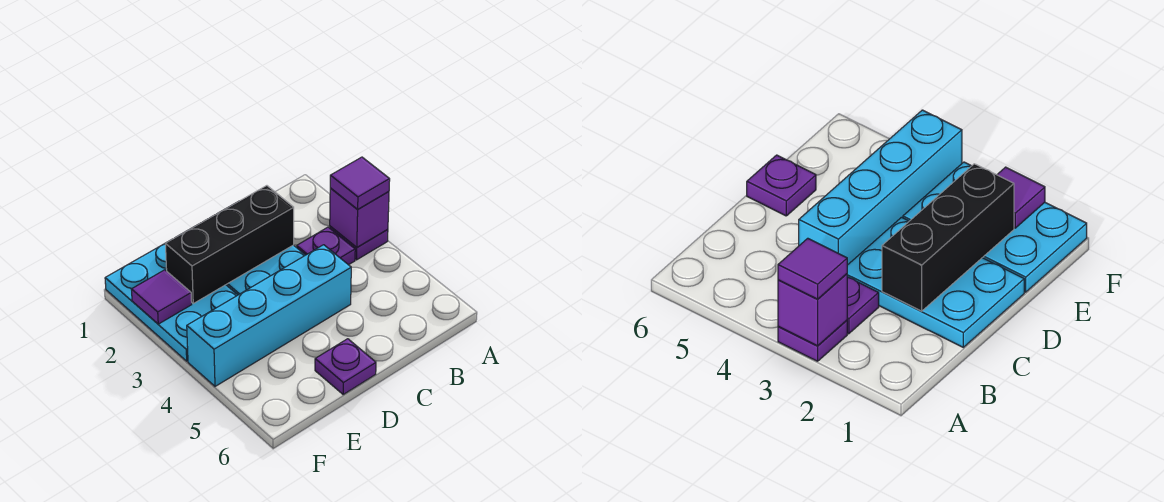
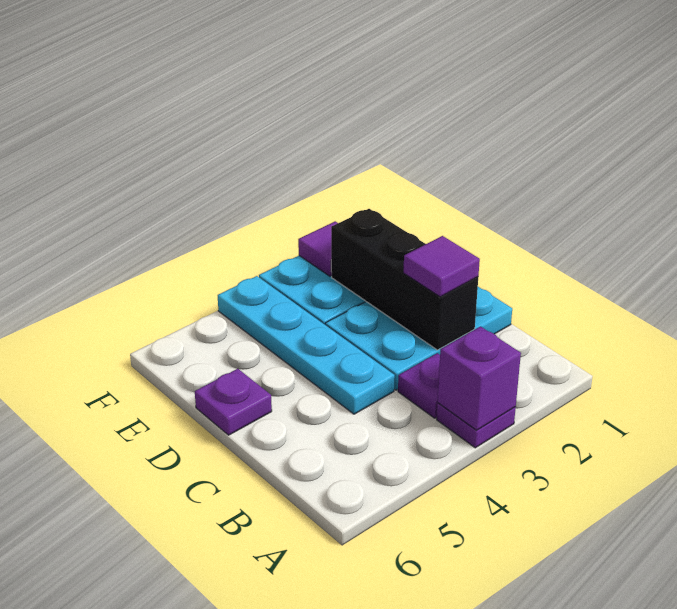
purple tile A3 level 3 -> purple tile C2 level 3
cyan brick C4:F4 level 1 -> cyan plate C4:F4 level 1

